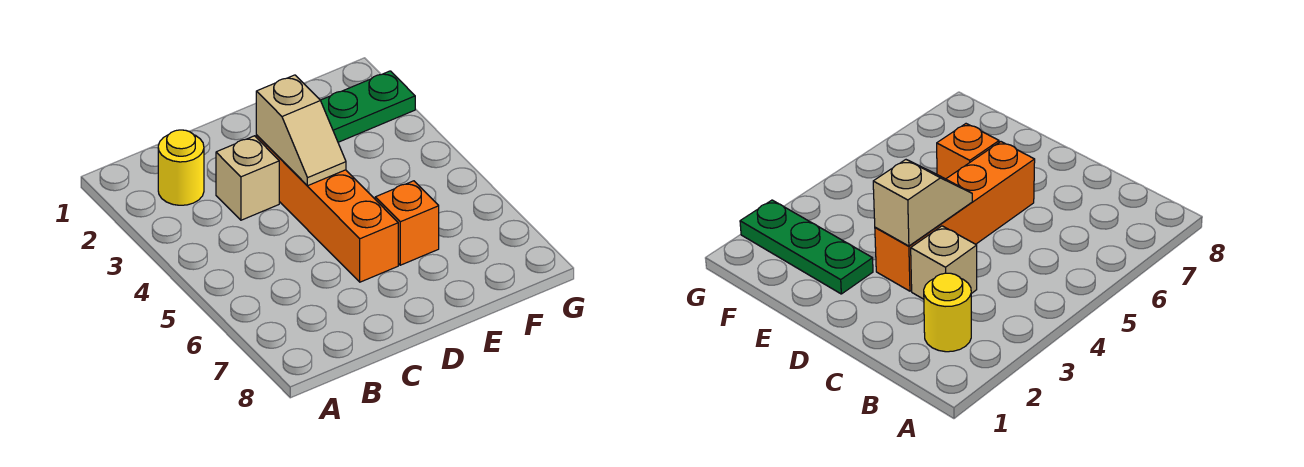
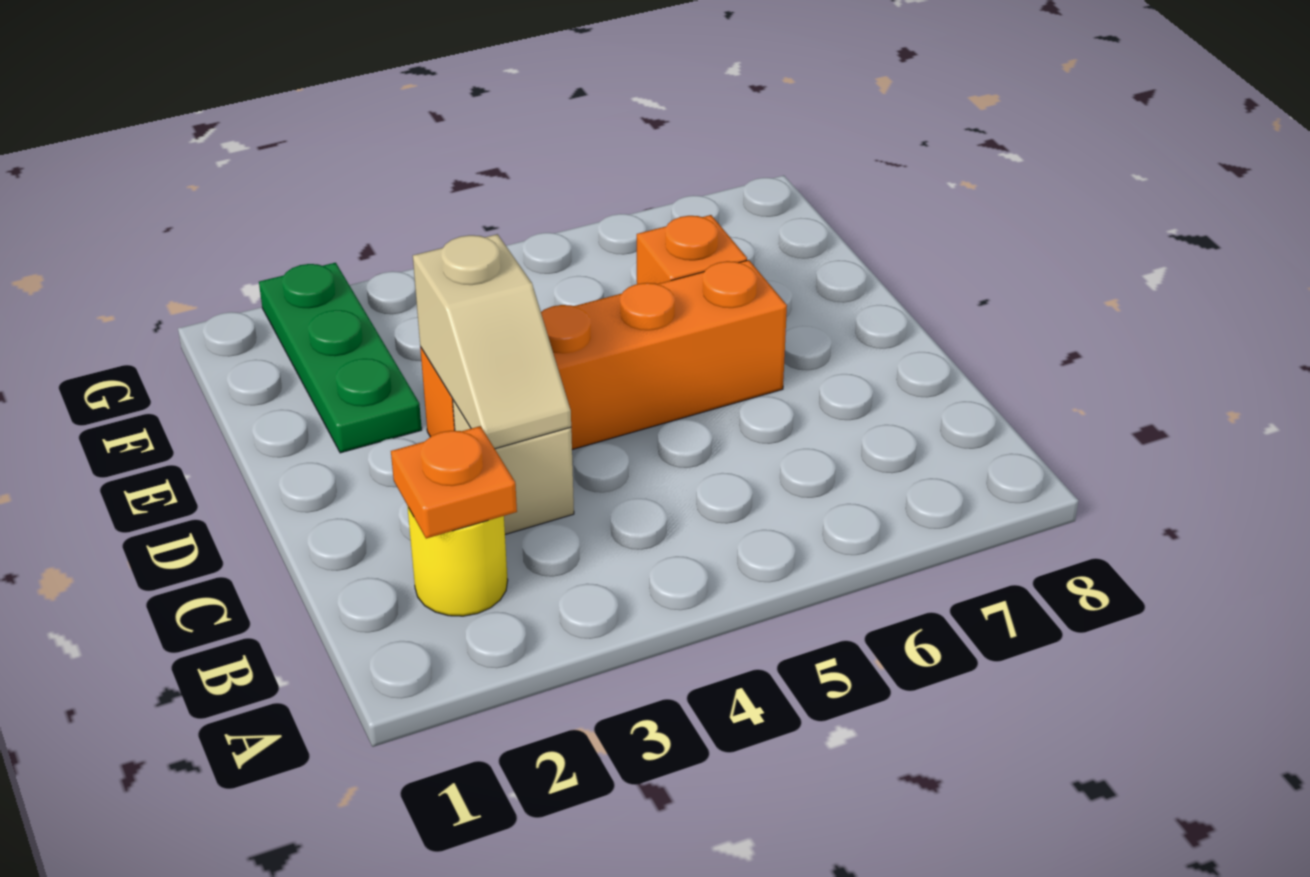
none -> orange plate B2 level 2
tan slope D3:D4 level 2 top 3 -> tan slope C3:D3 level 2 top D

